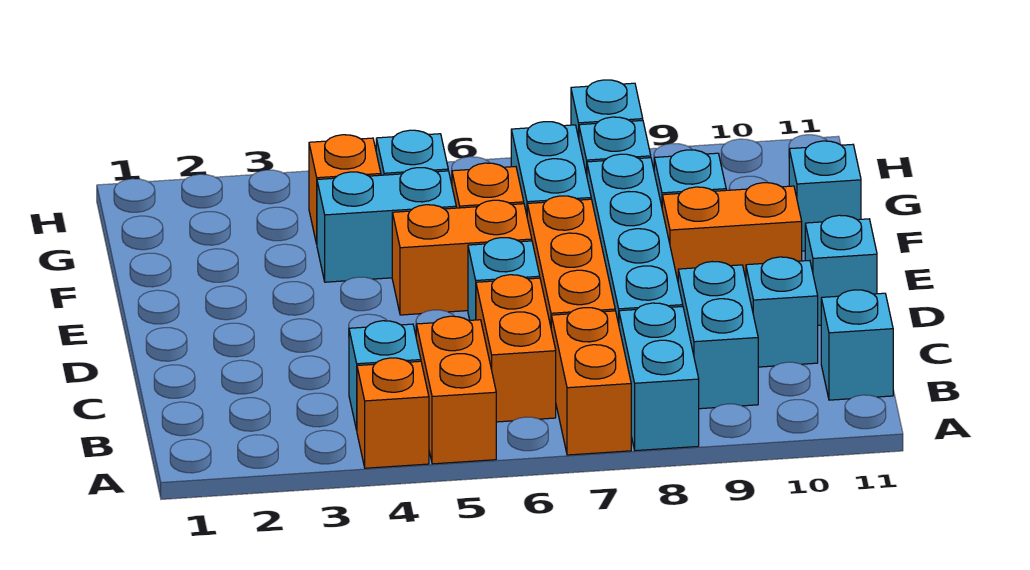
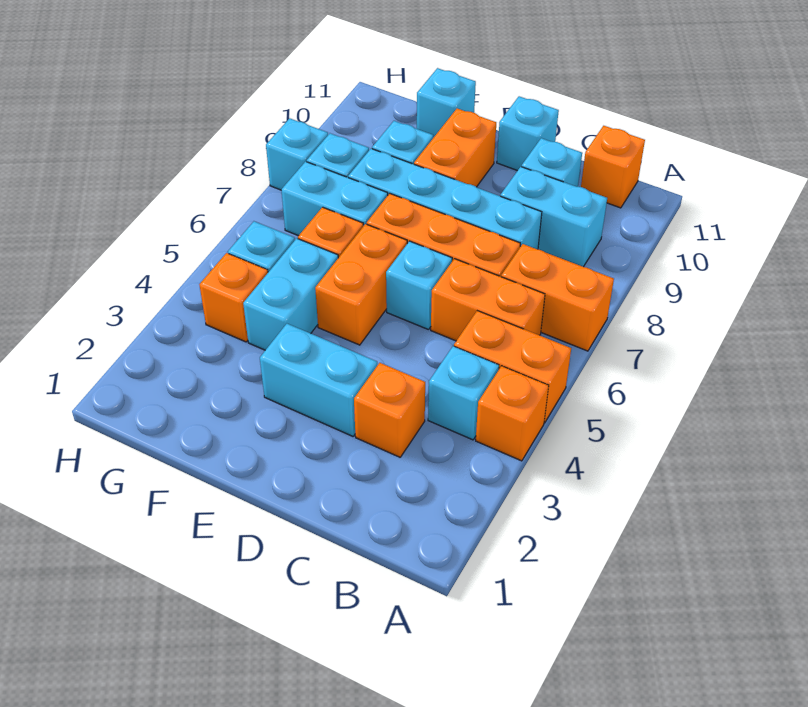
cyan brick A8:B8 level 1 -> cyan brick D3:E3 level 1
cyan brick B11 level 1 -> orange brick B11 level 1
none -> orange brick C3 level 1

